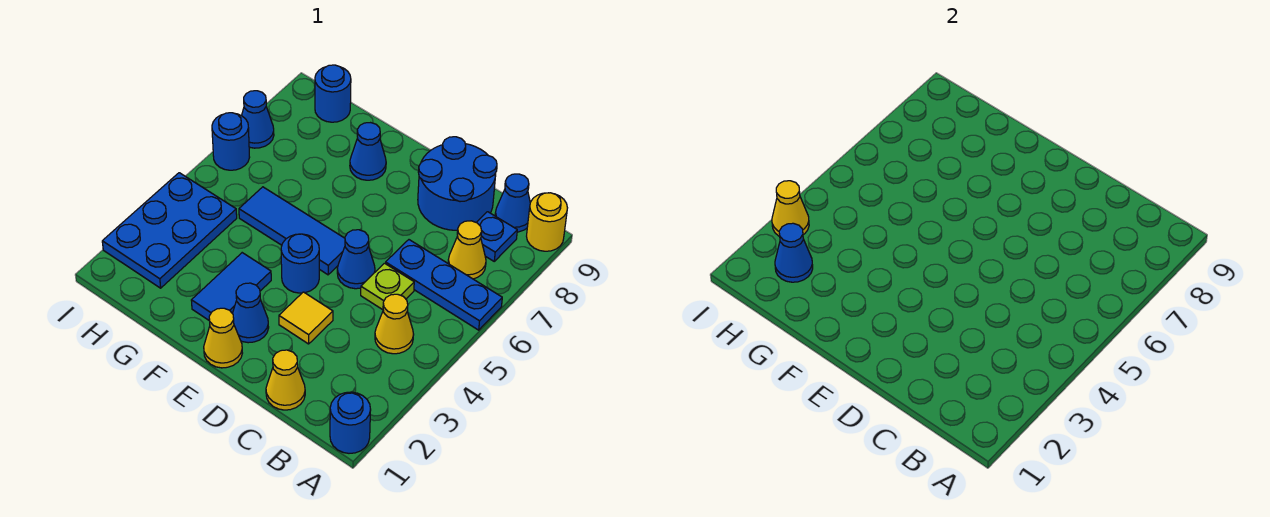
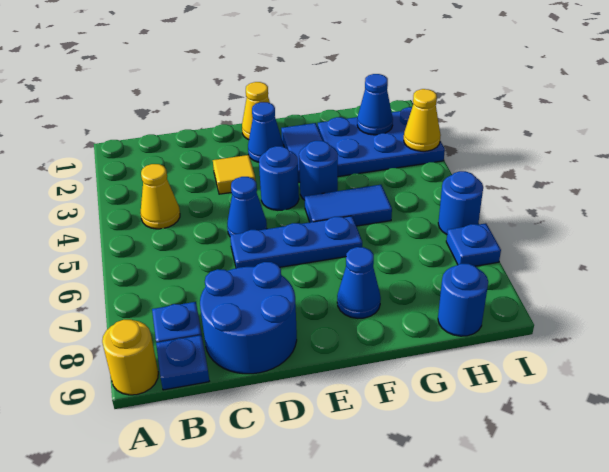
blue round brick A1 level 1 -> blue round brick F4 level 1
blue plate A6:C6 level 1 -> blue plate D6:F6 level 1
yellow cone B7 level 1 -> none
blue cone B9 level 1 -> blue plate B9 level 1
yellow cone C1 level 1 -> none
lime plate C5 level 1 -> none
blue tile E5:G5 level 1 -> blue tile F5:G5 level 1
blue plate H2:I4 level 1 -> blue plate G2:I3 level 1
blue cone I7 level 1 -> blue plate I7 level 1

